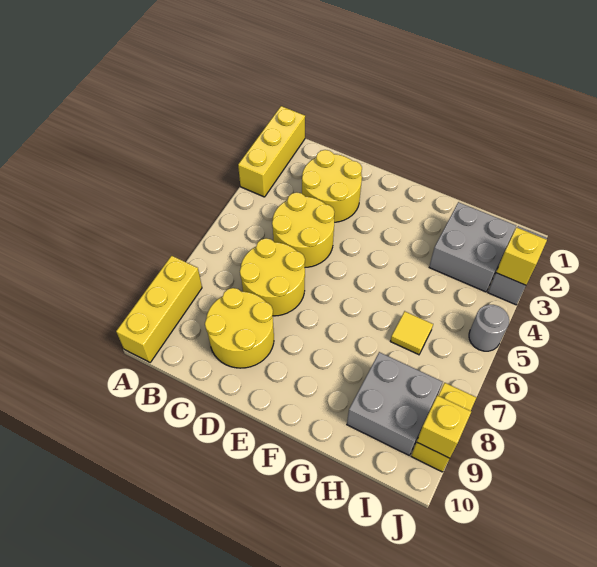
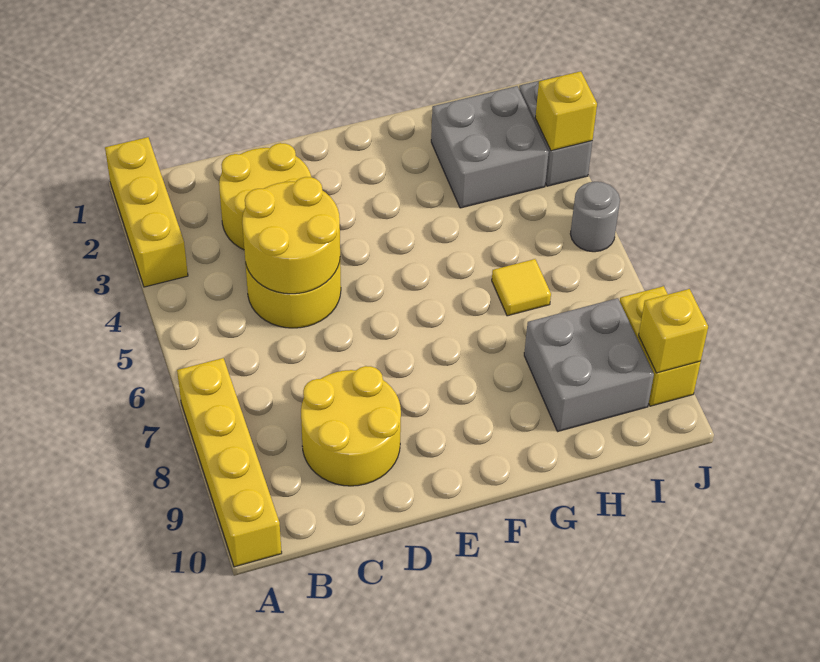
yellow brick A8:A10 level 1 -> yellow brick A7:A10 level 1
yellow round brick C6:D7 level 1 -> yellow round brick C4:D5 level 2

